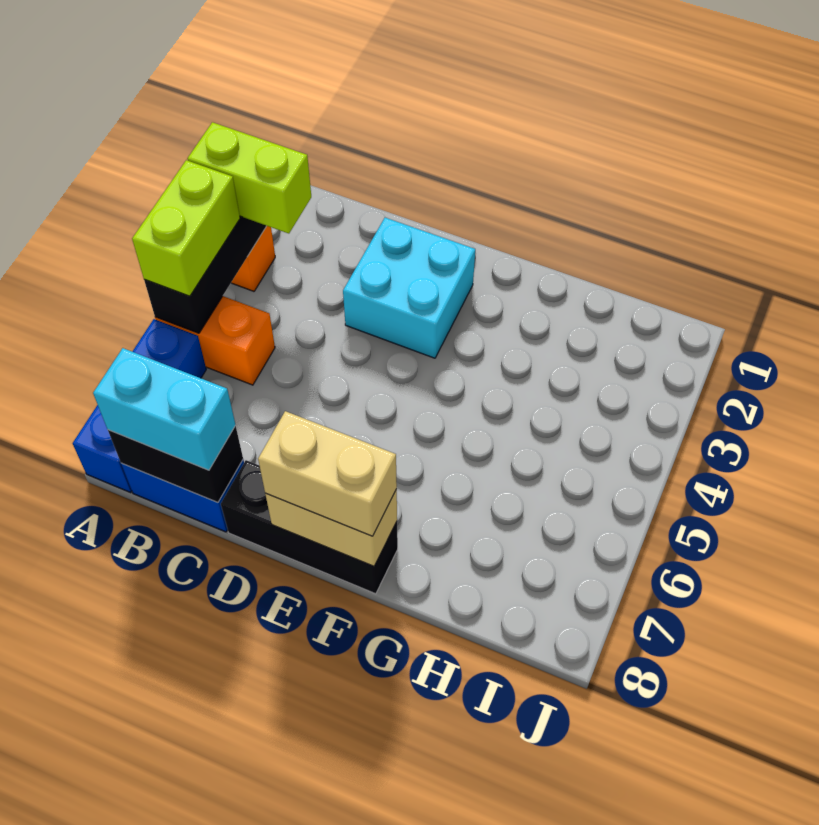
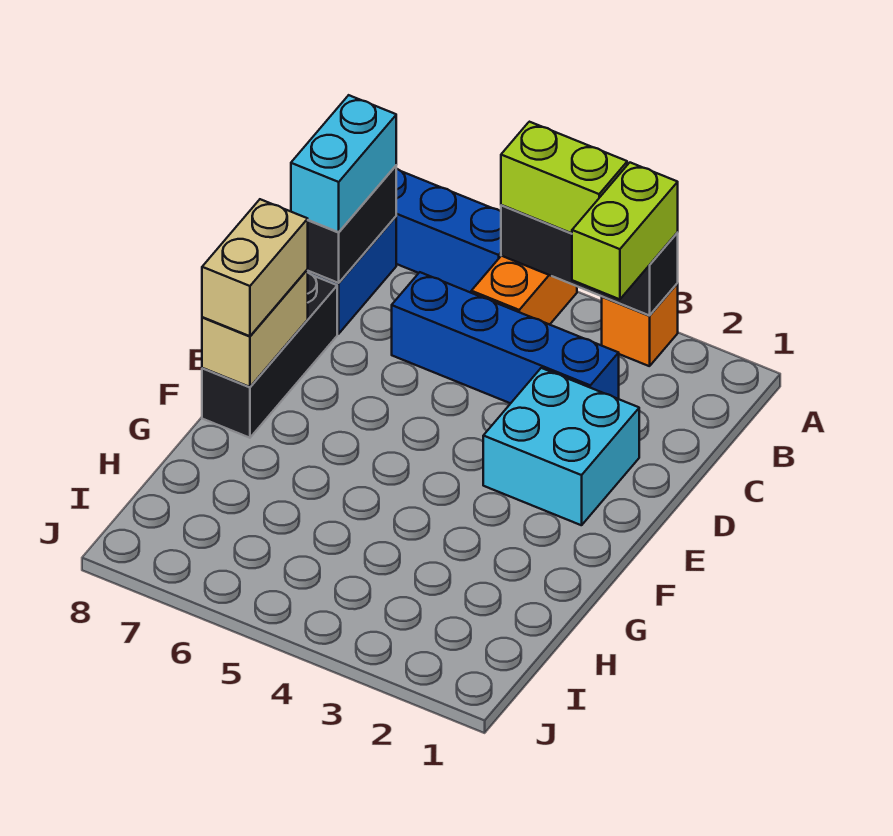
none -> blue brick C3:C6 level 1

